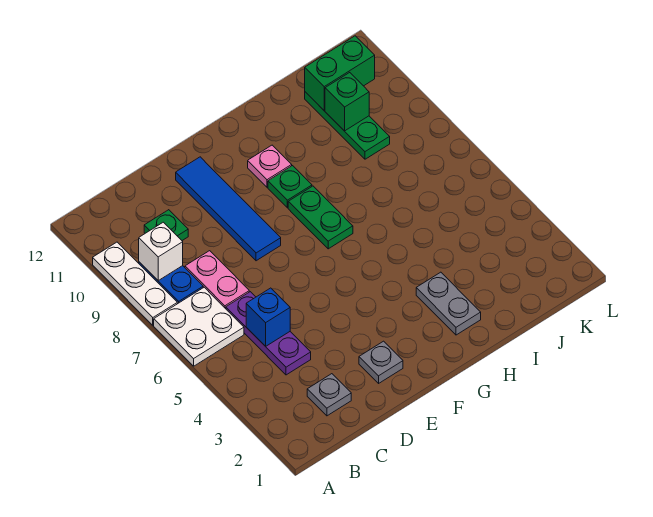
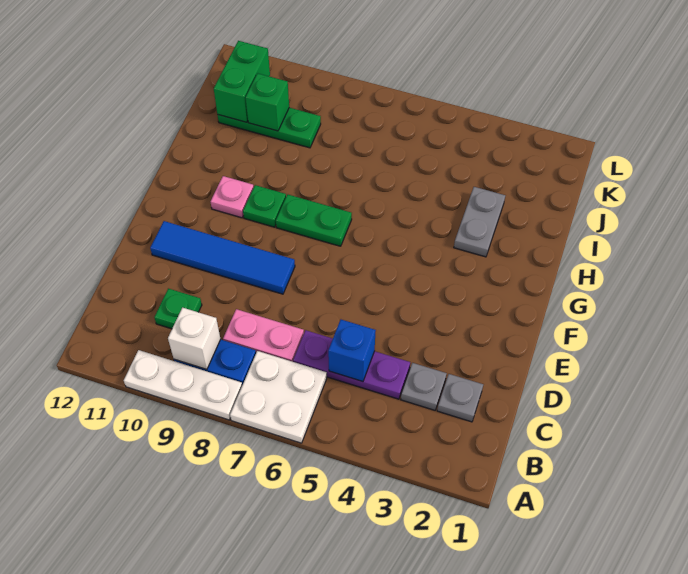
grey plate E2 level 1 -> grey plate C3 level 1
grey plate H2:H3 level 1 -> grey plate H3:I3 level 1

